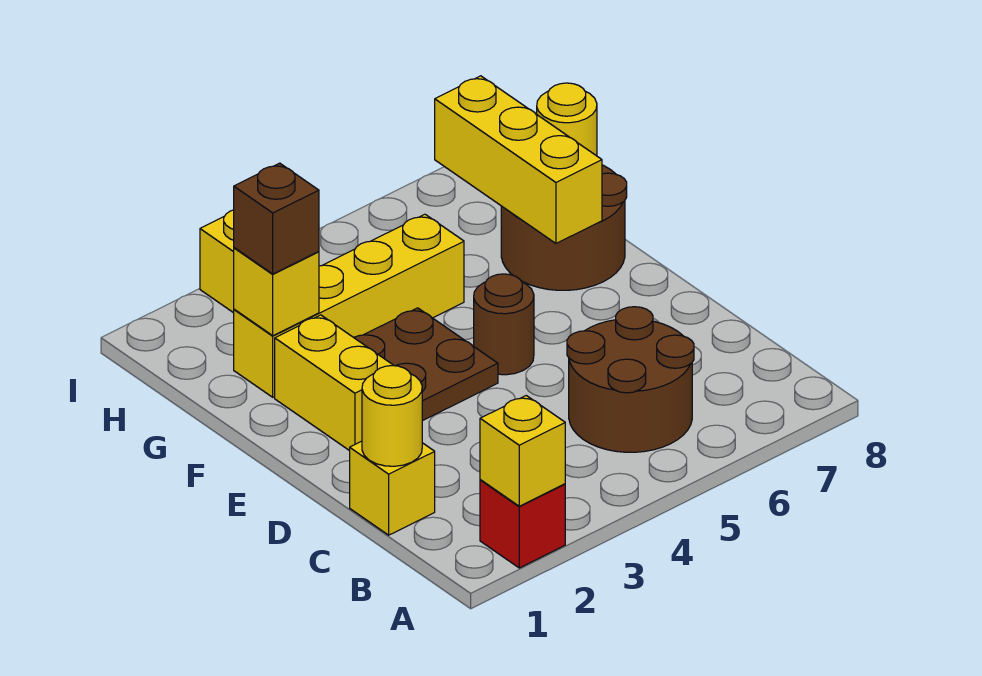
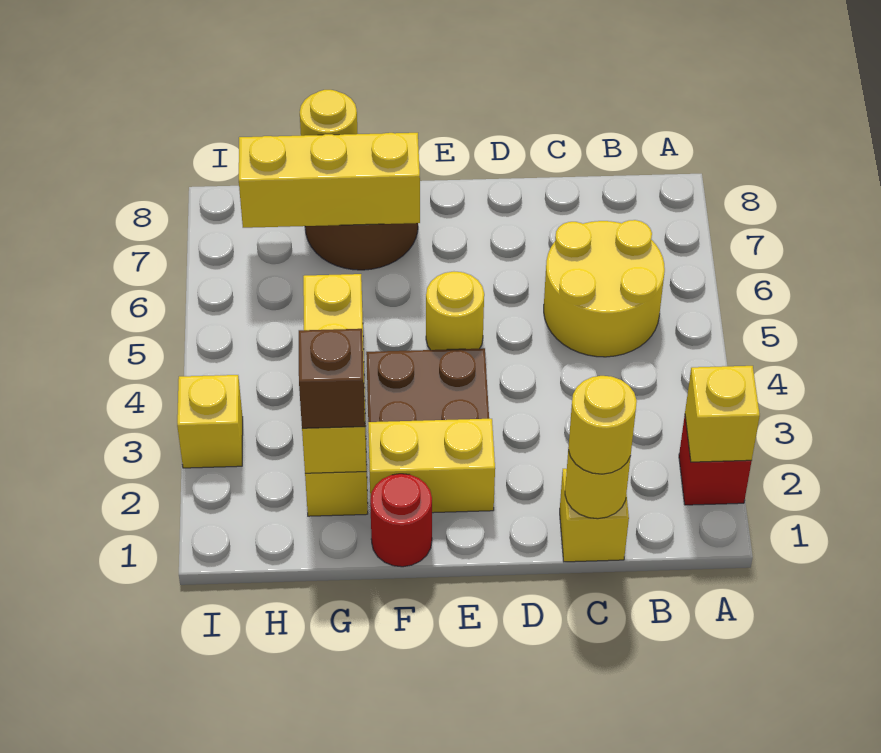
brown round brick B5:C6 level 1 -> yellow round brick B5:C6 level 1
none -> yellow round brick C1 level 3
brown round brick E5 level 1 -> yellow round brick E5 level 1
none -> red round brick F1 level 1

